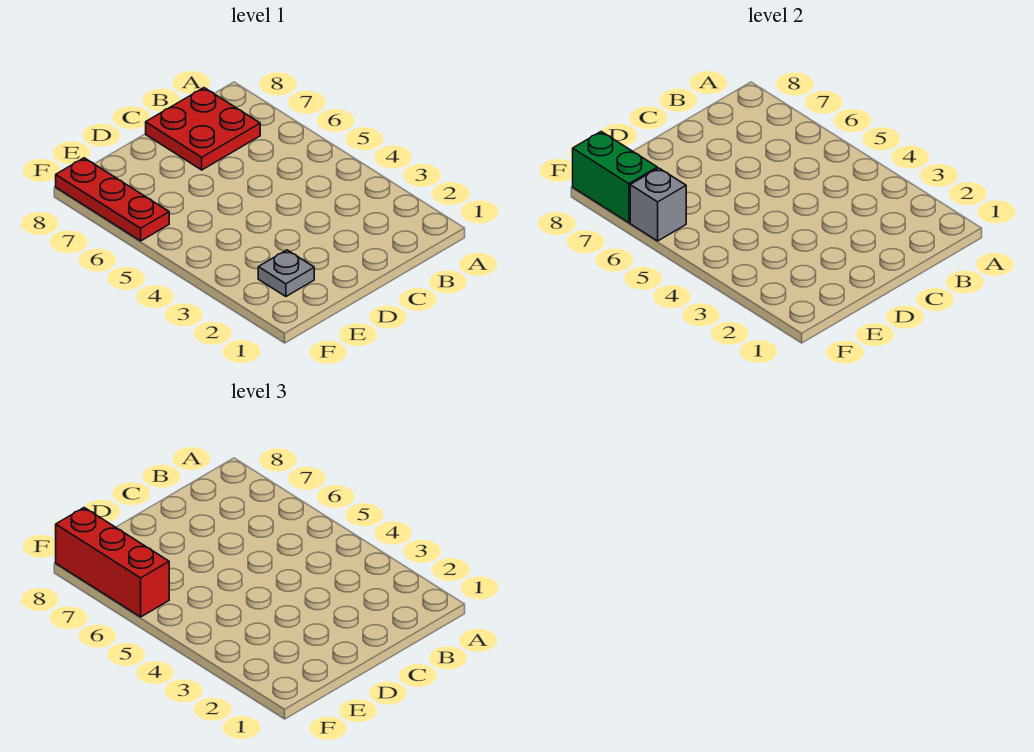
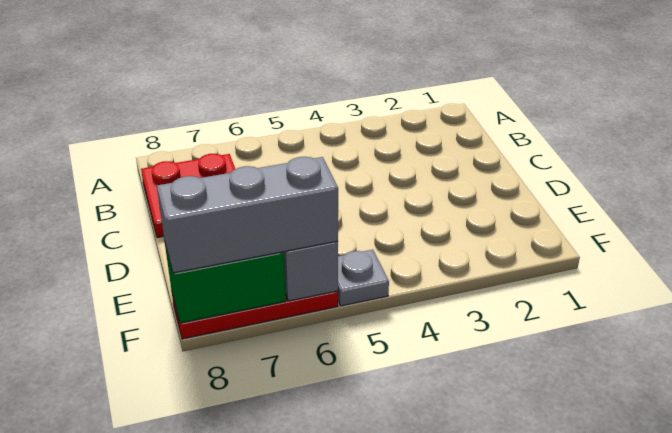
grey plate E2 level 1 -> grey plate F5 level 1
red brick F6:F8 level 3 -> grey brick F6:F8 level 3

